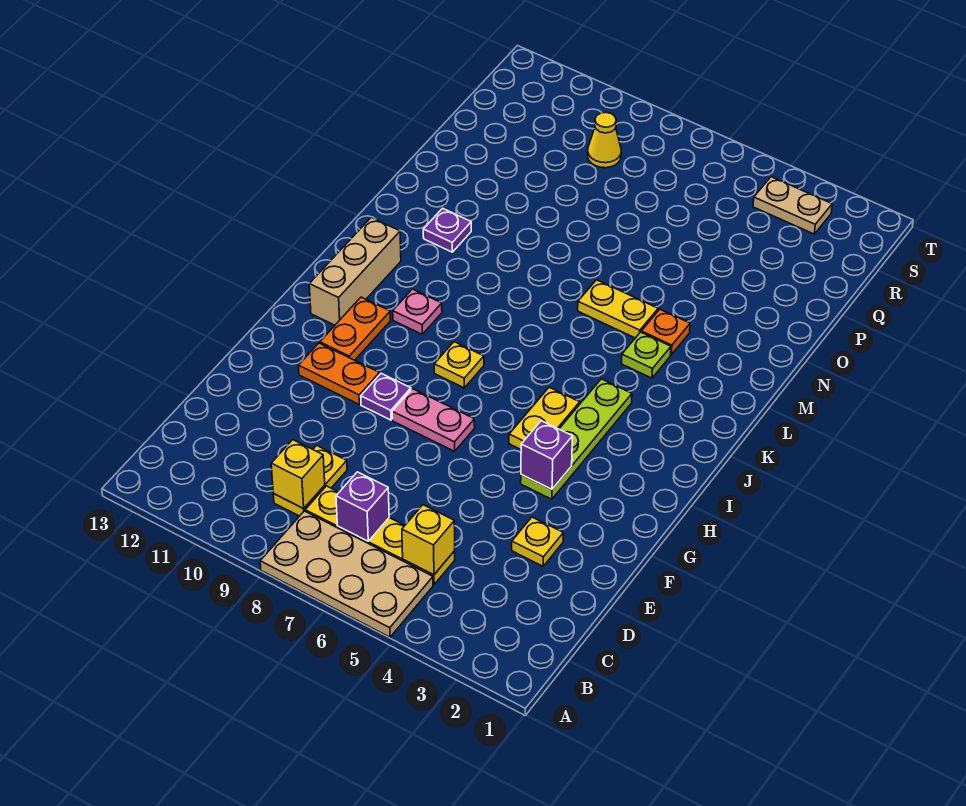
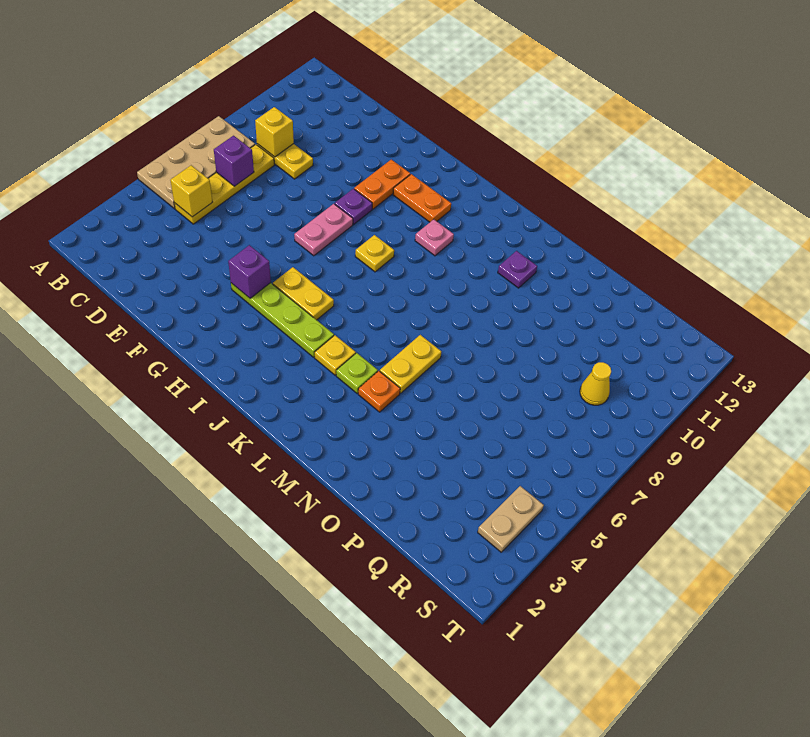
yellow plate E3 level 1 -> yellow plate K4 level 1
tan brick I12:K12 level 1 -> none

